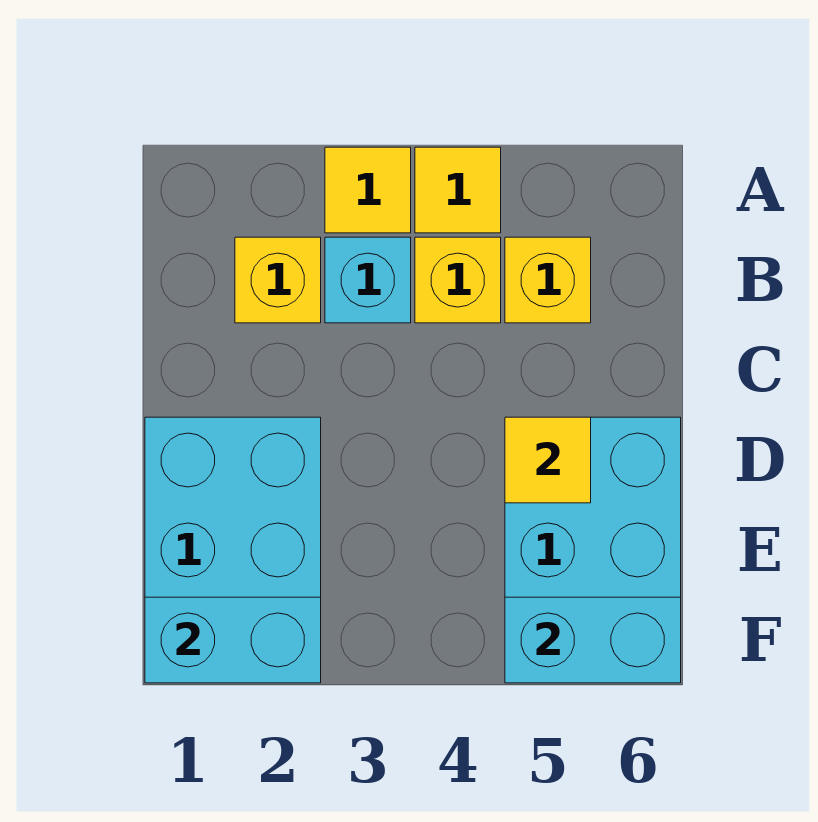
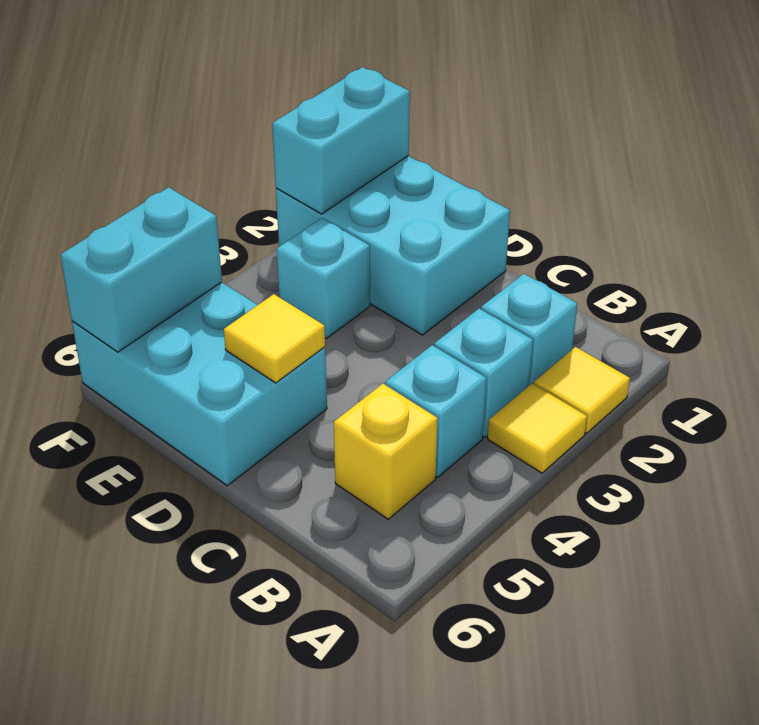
yellow tile A4 level 1 -> yellow tile A2 level 1
yellow brick B2 level 1 -> cyan brick B2 level 1
yellow brick B4 level 1 -> cyan brick B4 level 1
none -> cyan brick E3 level 1

